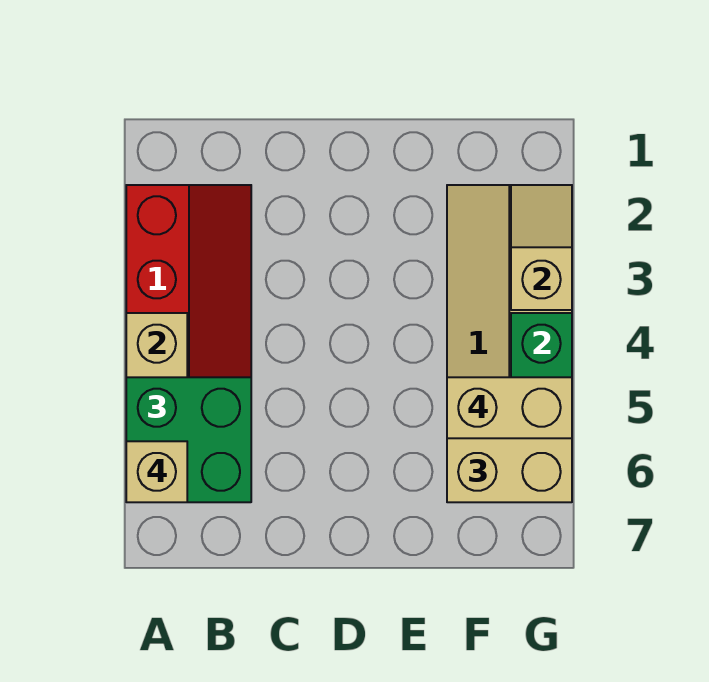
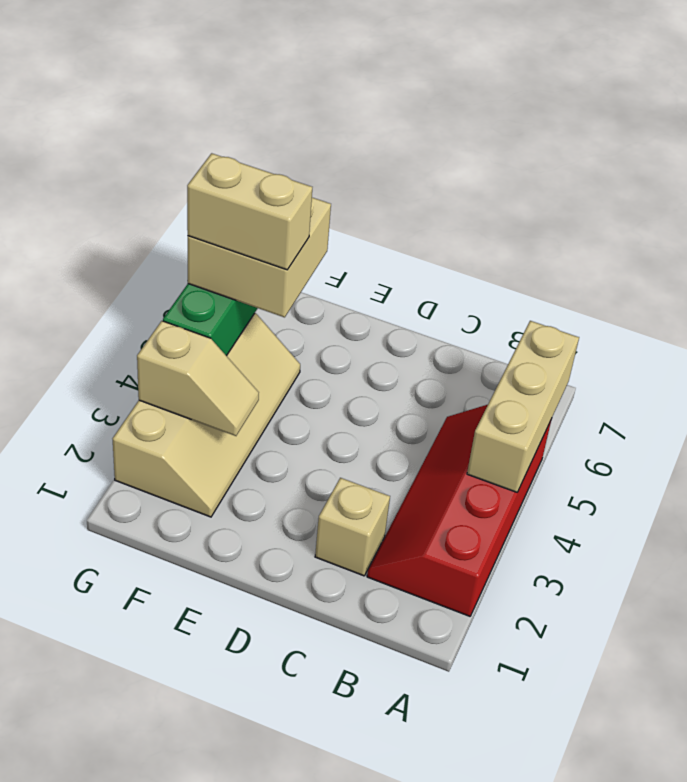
green brick A5:B6 level 3 -> none
tan brick A6 level 4 -> tan brick C2 level 1
tan slope G2:G3 level 2 top 3 -> tan slope F3:G3 level 2 top G

